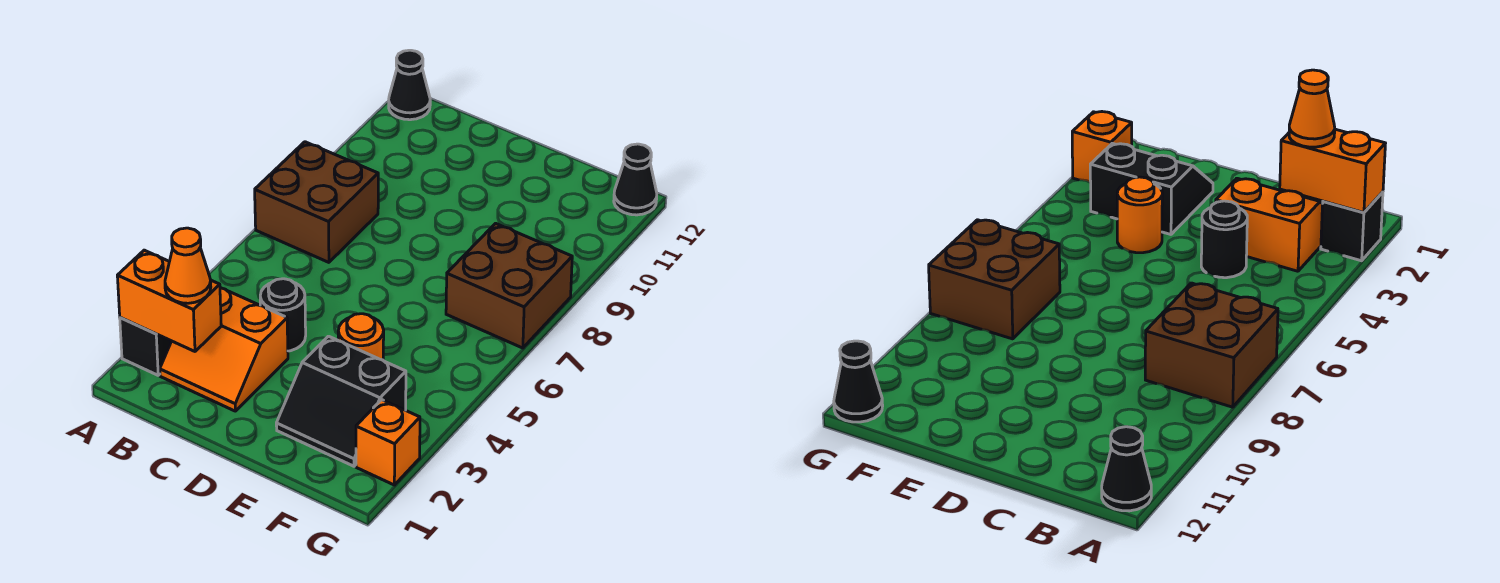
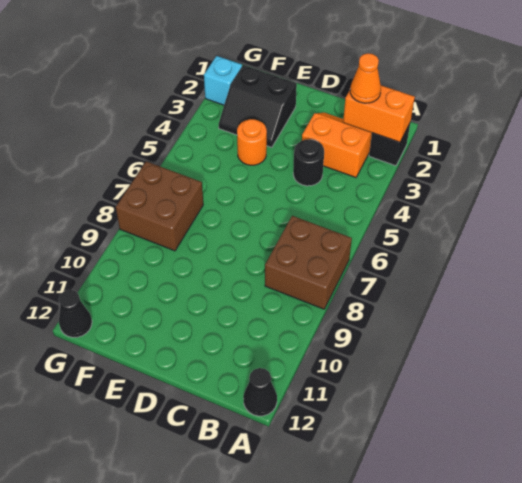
black slope E2:F3 level 1 top 3 -> black slope E2:F3 level 1 top 2
orange brick G2 level 1 -> cyan brick G2 level 1

